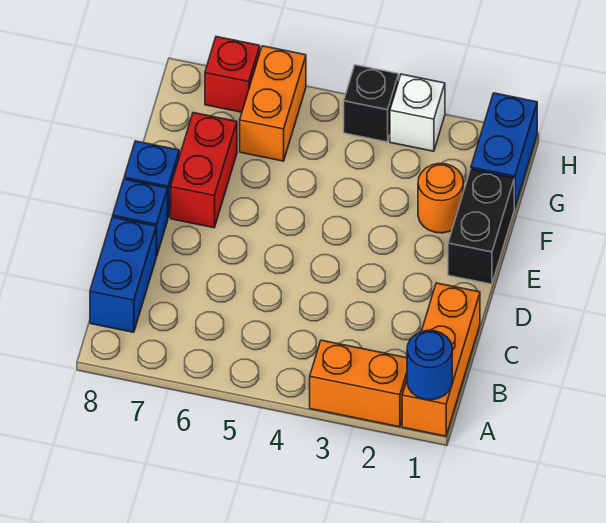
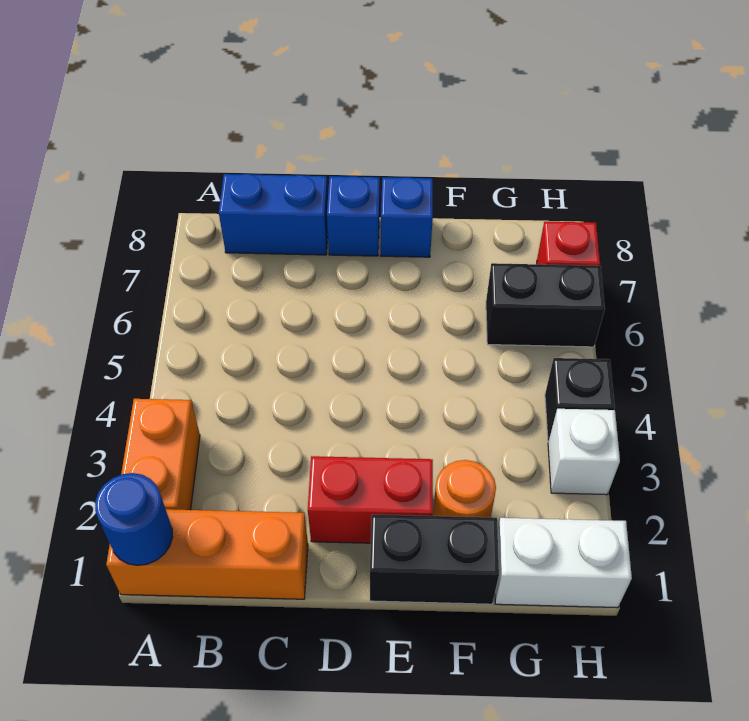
red brick E7:F7 level 1 -> red brick D2:E2 level 1
blue brick G1:H1 level 1 -> white brick G1:H1 level 1
orange brick G6:H6 level 1 -> black brick G6:H6 level 1

